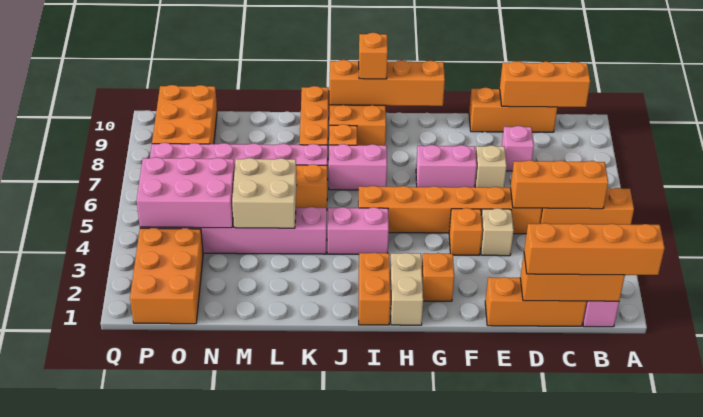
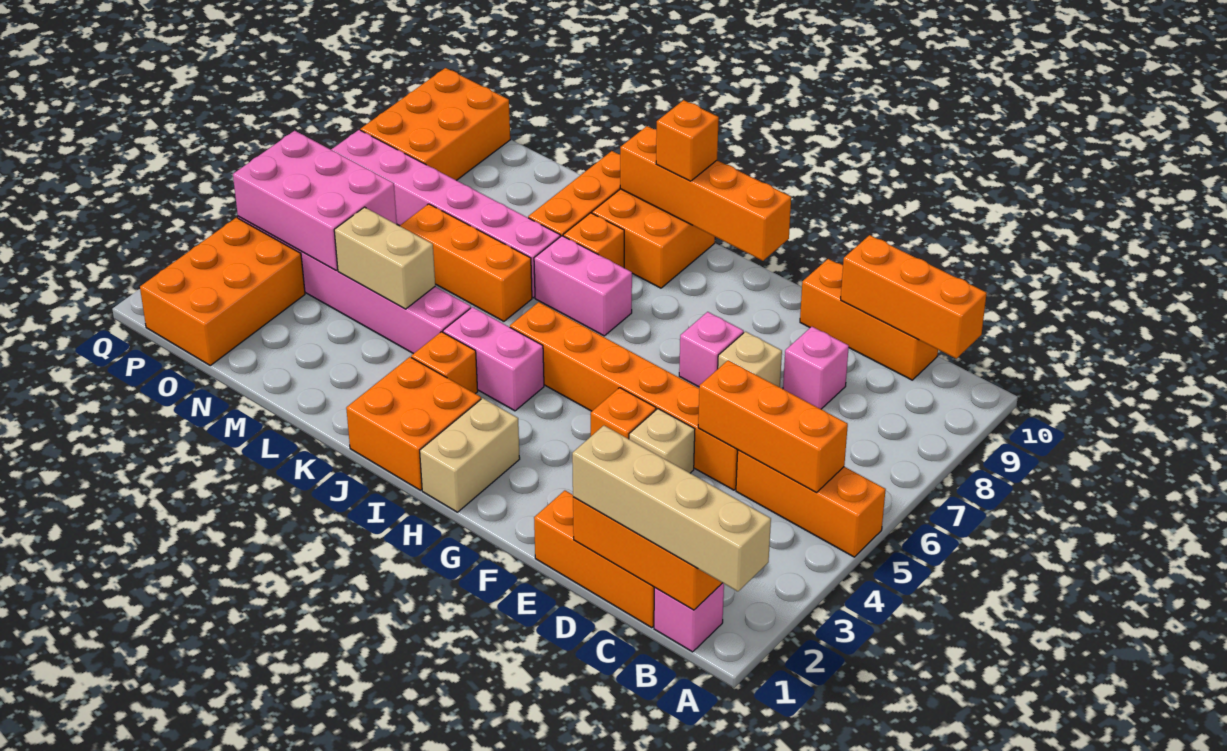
orange brick A1:D1 level 3 -> tan brick A1:D1 level 3
pink brick F7:G7 level 1 -> pink brick F7 level 1
orange brick G2 level 1 -> orange brick J3 level 1
orange brick I1:I2 level 1 -> orange brick I1:J2 level 1
tan brick L4:M5 level 2 -> tan brick L4:M4 level 2

